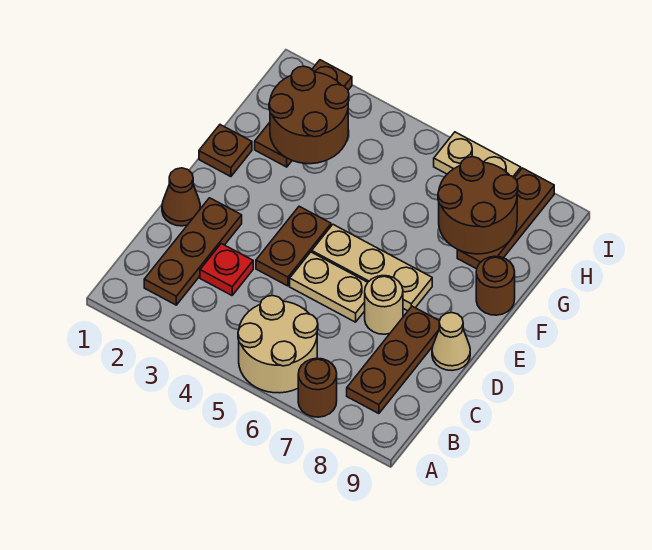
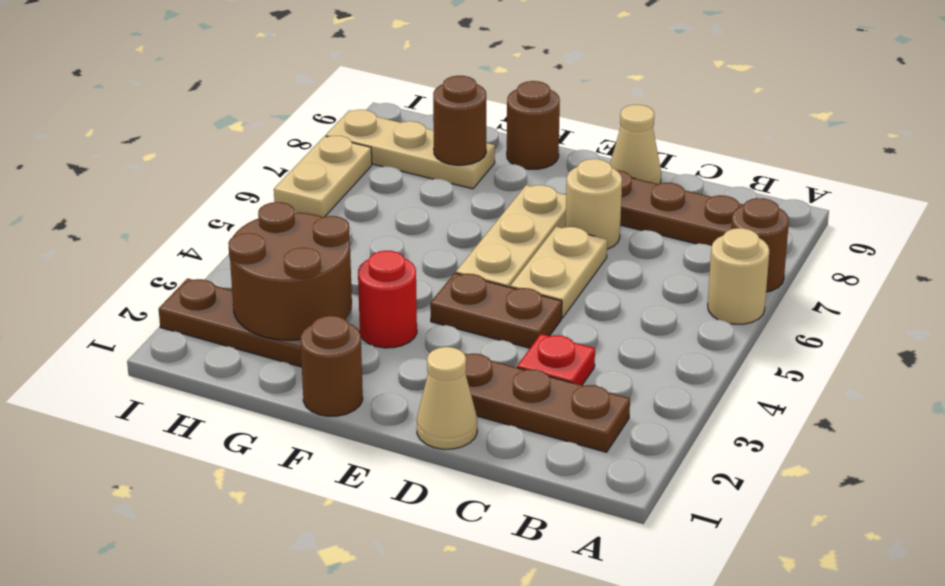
tan round brick A5:B6 level 1 -> tan round brick A6 level 1
brown cone D1 level 1 -> tan cone D1 level 1
brown plate F1 level 1 -> brown round brick F1 level 1
none -> red round brick F3 level 1
brown round brick G7:H8 level 2 -> brown round brick G8 level 2
brown plate G8:I8 level 1 -> tan plate G8:I8 level 1

